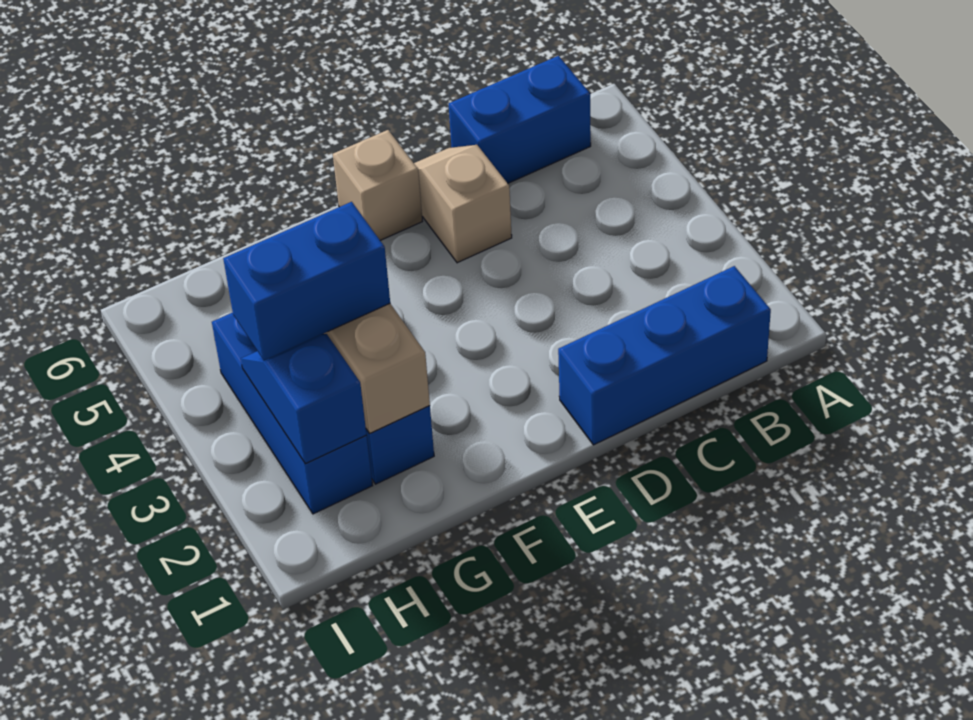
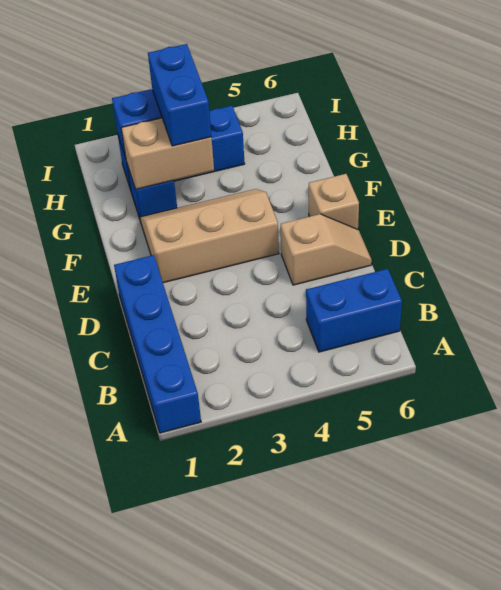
blue brick B1:D1 level 1 -> blue brick A1:D1 level 1
blue brick B6:C6 level 1 -> blue brick B5:B6 level 1
none -> tan slope E2:F4 level 1 top E

